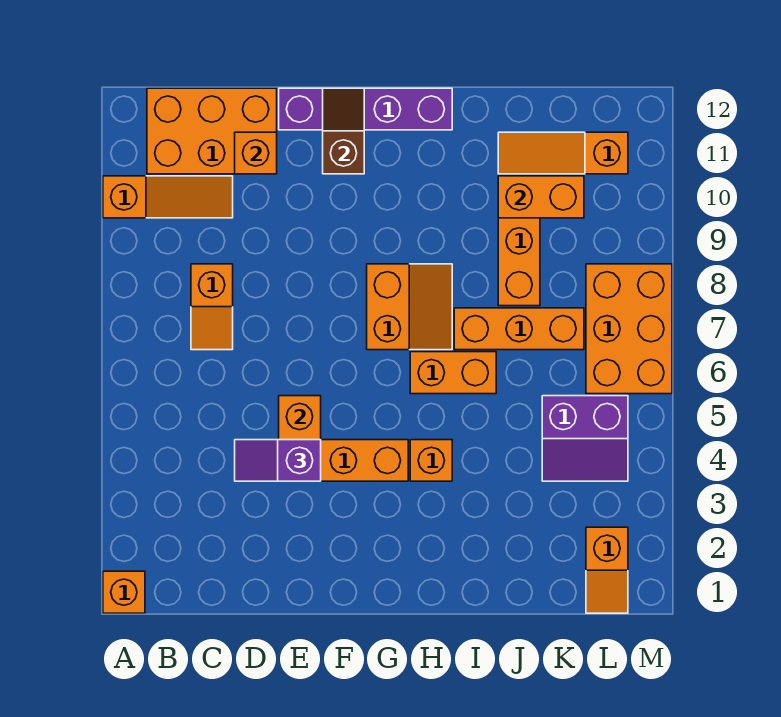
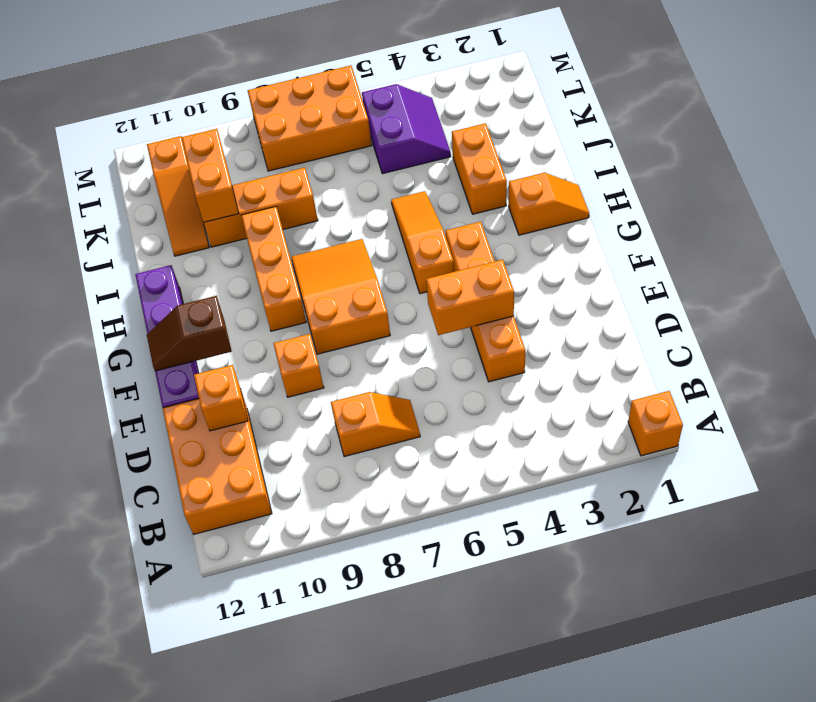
orange slope A10:C10 level 1 top A -> orange slope G5:I5 level 1 top G
purple slope D4:E4 level 3 top E -> none
orange slope G7:H8 level 1 top G -> orange slope F7:H8 level 1 top F
orange brick H4 level 1 -> orange brick E9 level 1
orange brick H6:I6 level 1 -> orange brick I3:J3 level 1
orange brick I7:K7 level 1 -> orange brick G9:I9 level 1
orange slope L1:L2 level 1 top 2 -> orange slope H1:H2 level 1 top 2

